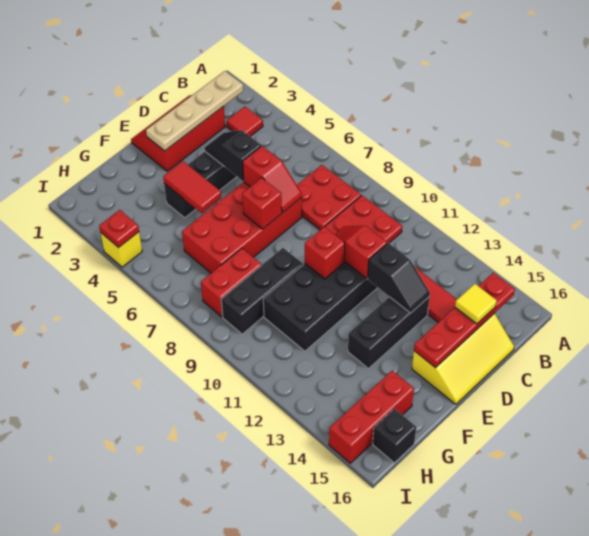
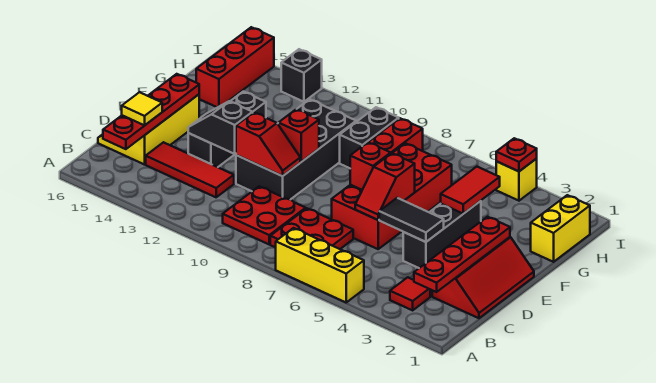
none -> yellow brick A5:A7 level 1
tan plate B2:E2 level 2 -> red plate B2:E2 level 2
black slope D4:D5 level 2 top 5 -> black tile D4:D5 level 2
red slope D6:D7 level 2 top 6 -> red slope D6:E6 level 2 top E
red tile F4:F5 level 2 -> red tile F4:G4 level 2
black brick F9:H9 level 1 -> black brick G9:H9 level 1
none -> yellow brick G1:H1 level 1
black brick H16 level 1 -> black brick I13 level 1

